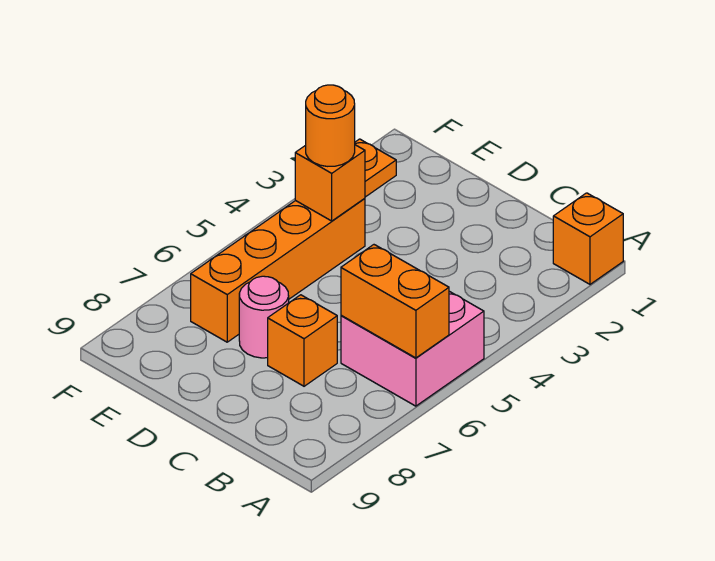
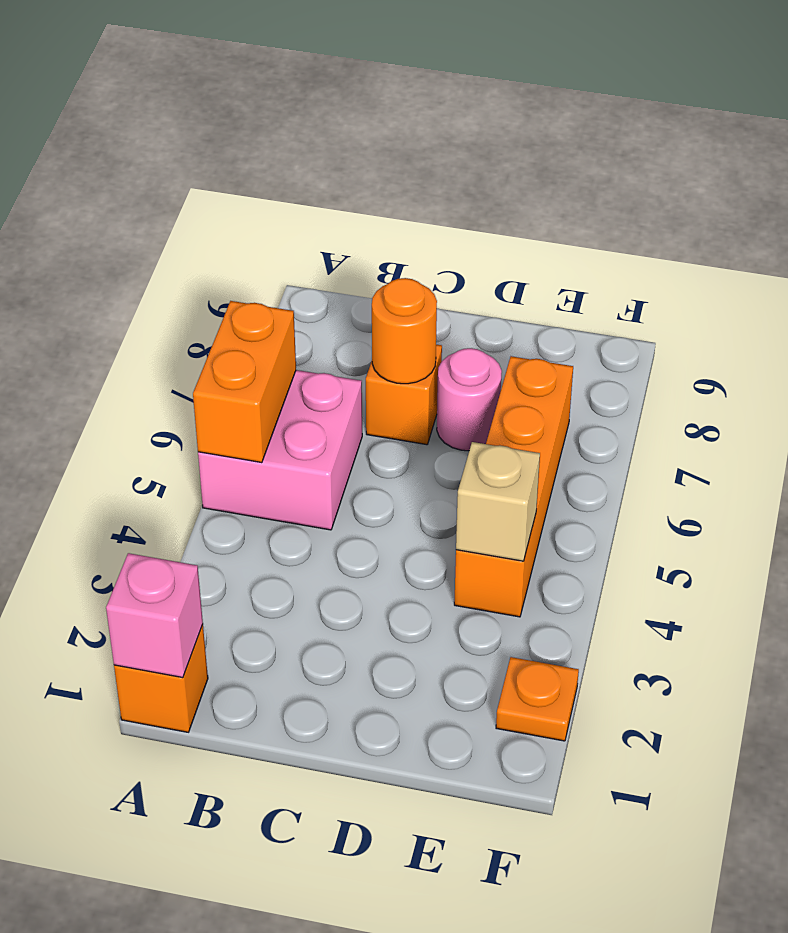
none -> pink brick A1 level 2
orange brick A6:B6 level 2 -> orange brick A5:A6 level 2
orange brick E4 level 2 -> tan brick E4 level 2
orange round brick E4 level 3 -> orange round brick C7 level 2

